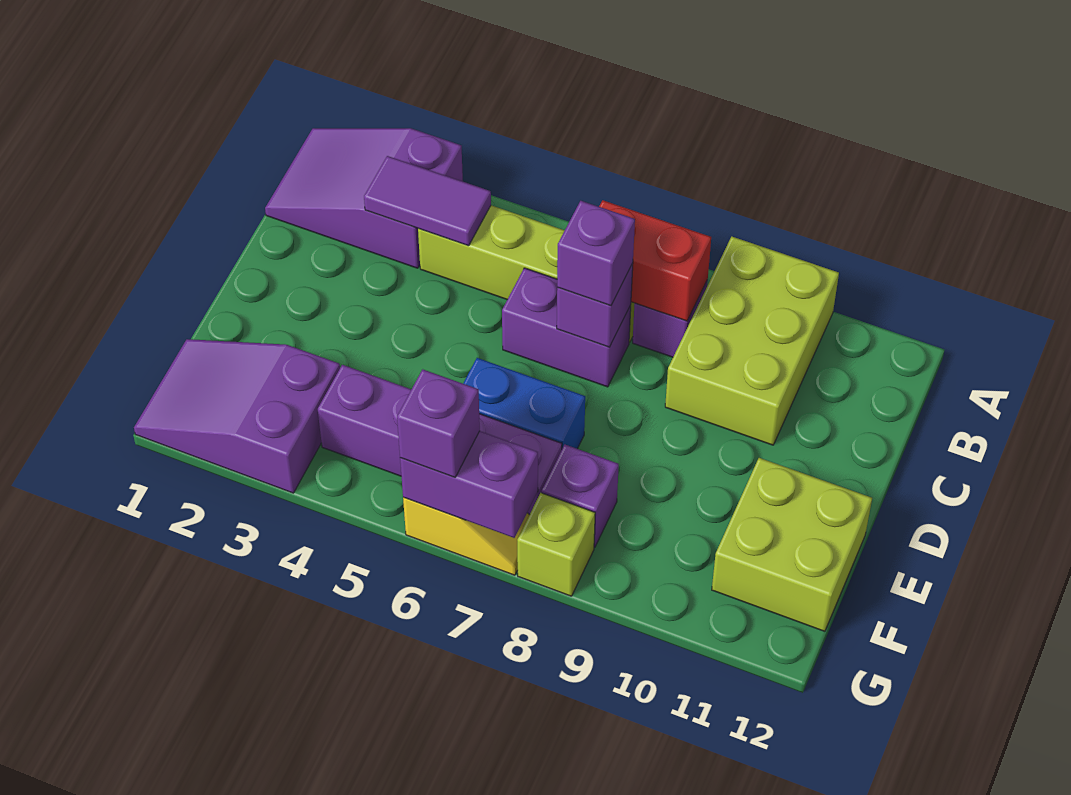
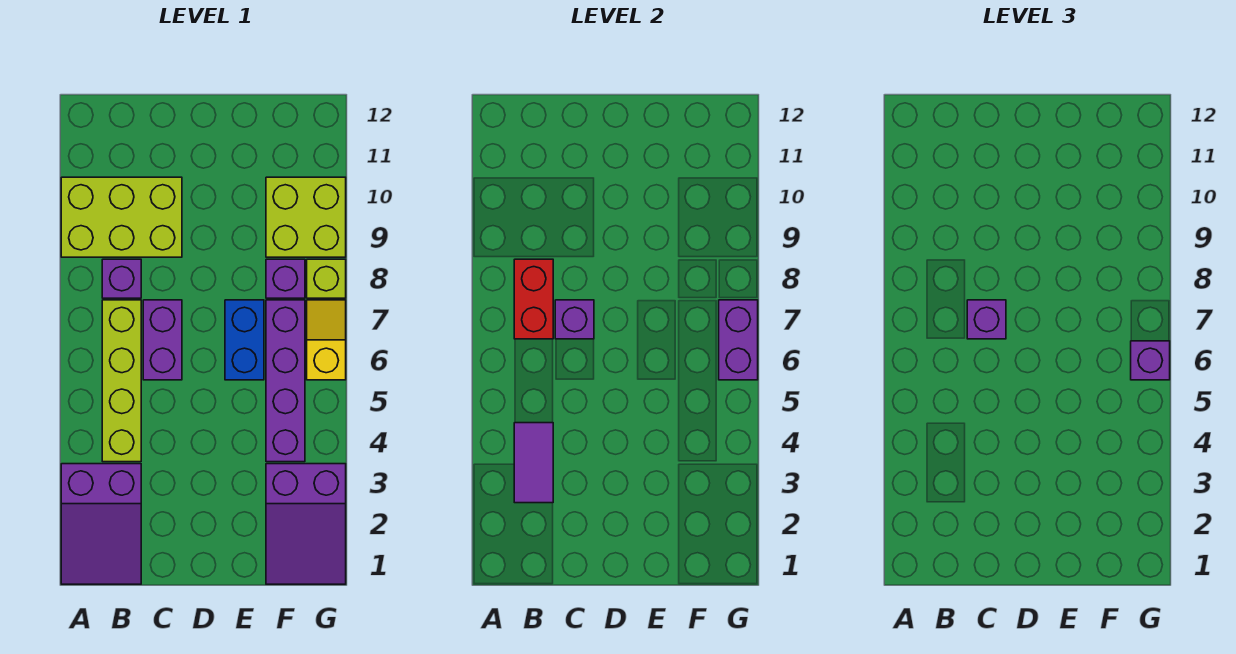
lime brick E11:F12 level 1 -> lime brick F9:G10 level 1

